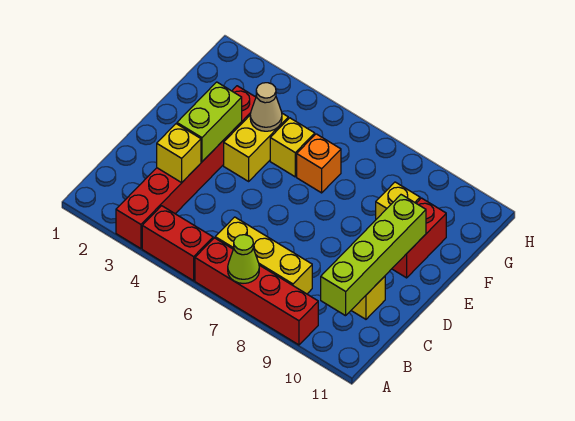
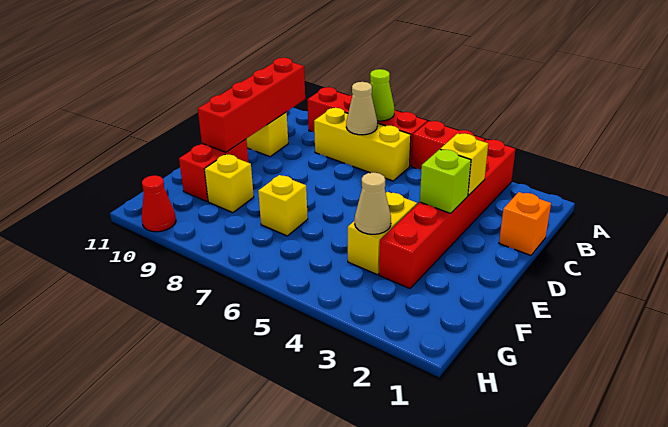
none -> tan cone B7 level 2
lime brick B10:E10 level 2 -> red brick B10:E10 level 2
lime brick D3:E3 level 2 -> lime brick D3 level 2
yellow brick F5 level 1 -> yellow brick F7 level 1
orange brick F6 level 1 -> orange brick C1 level 1
none -> red cone H10 level 1

